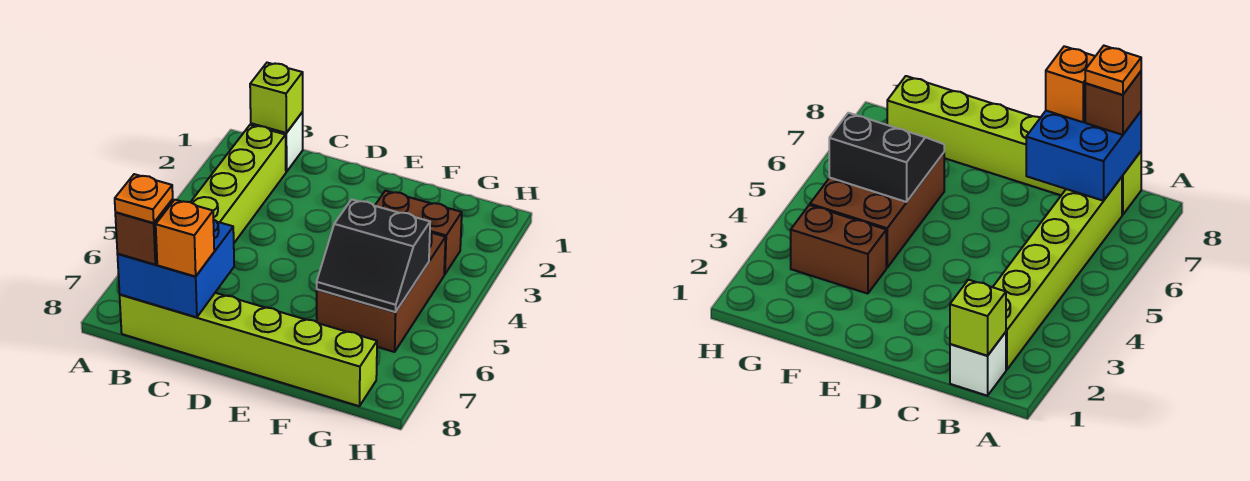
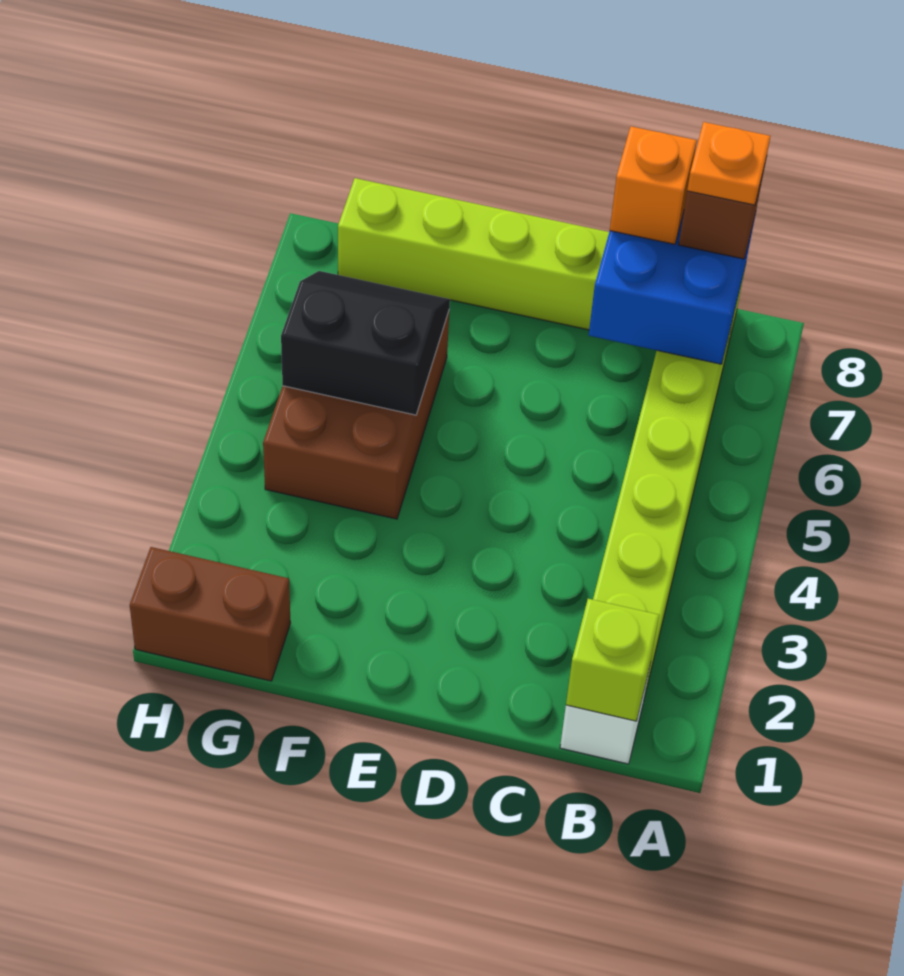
brown brick F3:G3 level 1 -> brown brick G1:H1 level 1

